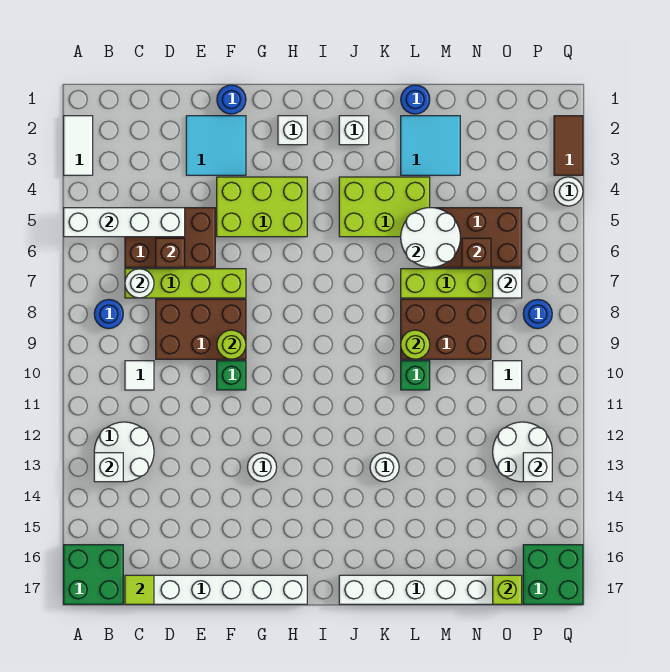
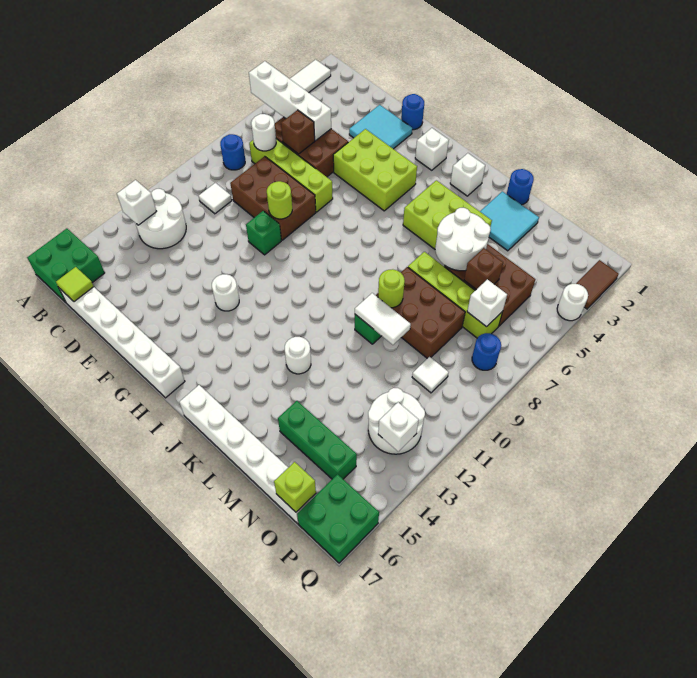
none -> white tile L10:M10 level 2
none -> green brick M15:O15 level 1

